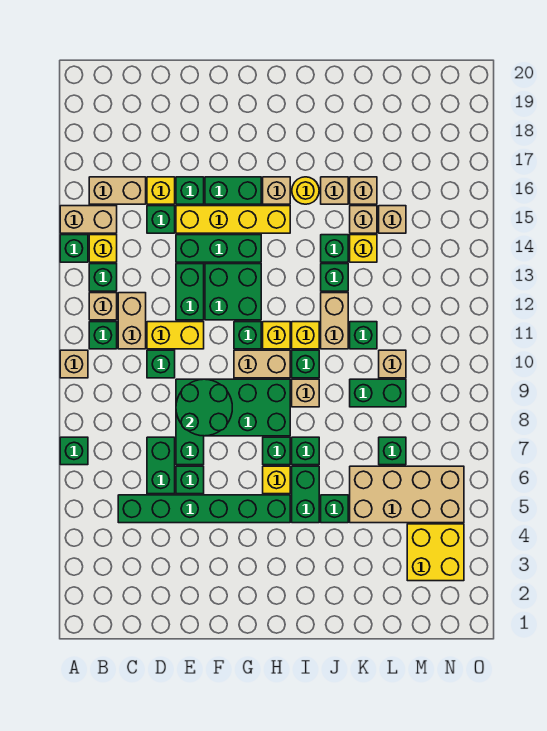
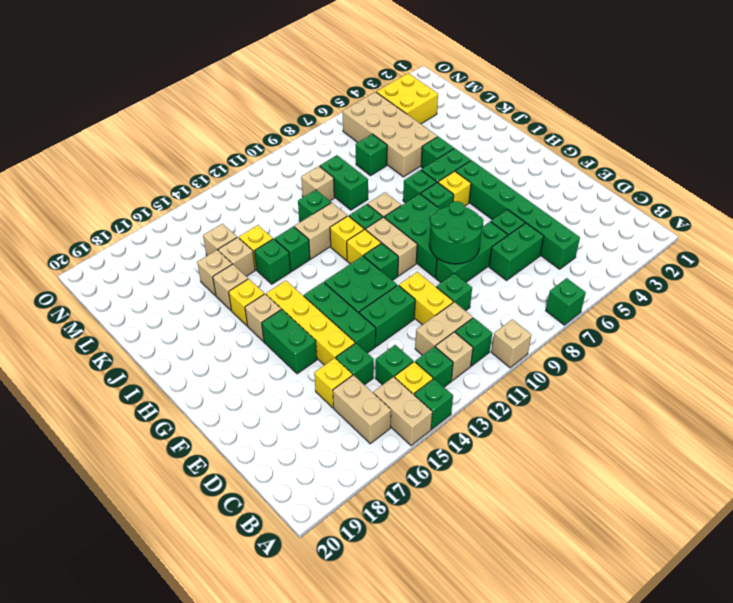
green brick E16 level 1 -> green brick C14 level 1
yellow round brick I16 level 1 -> yellow brick I16 level 1

